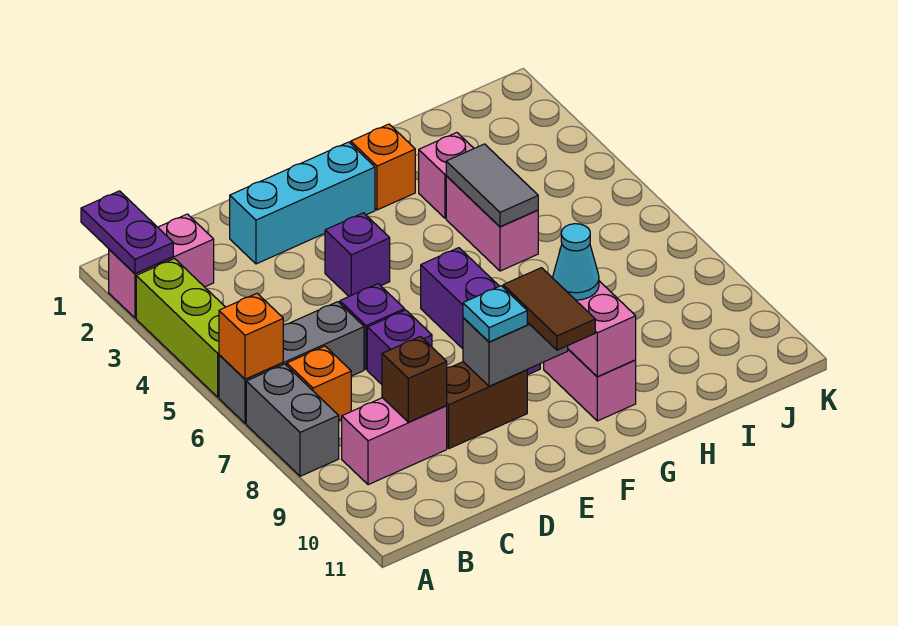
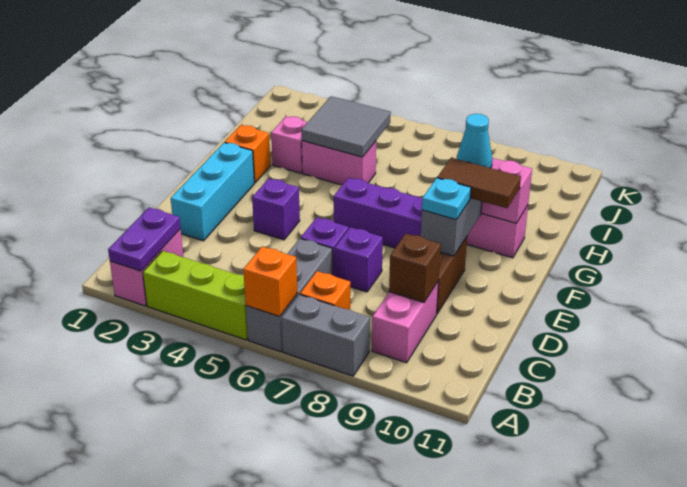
purple plate A1:A2 level 2 -> purple plate A2:B2 level 2
grey tile H4:H5 level 2 -> grey tile H4:I5 level 2

